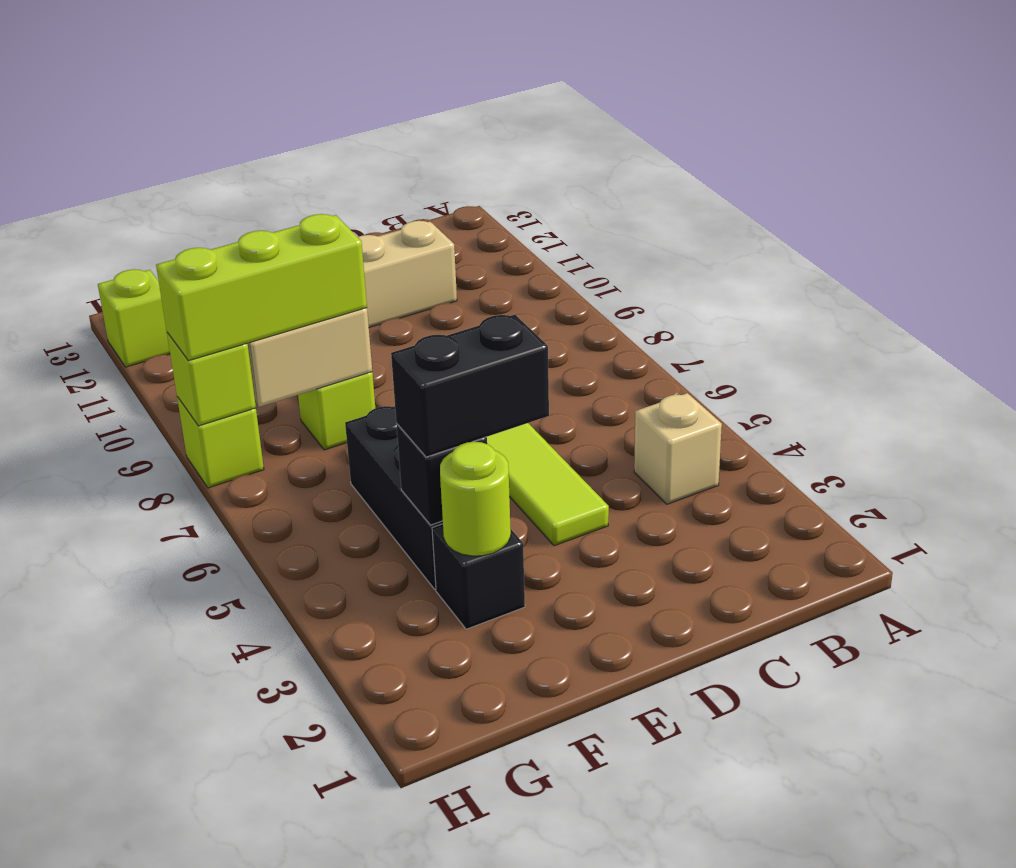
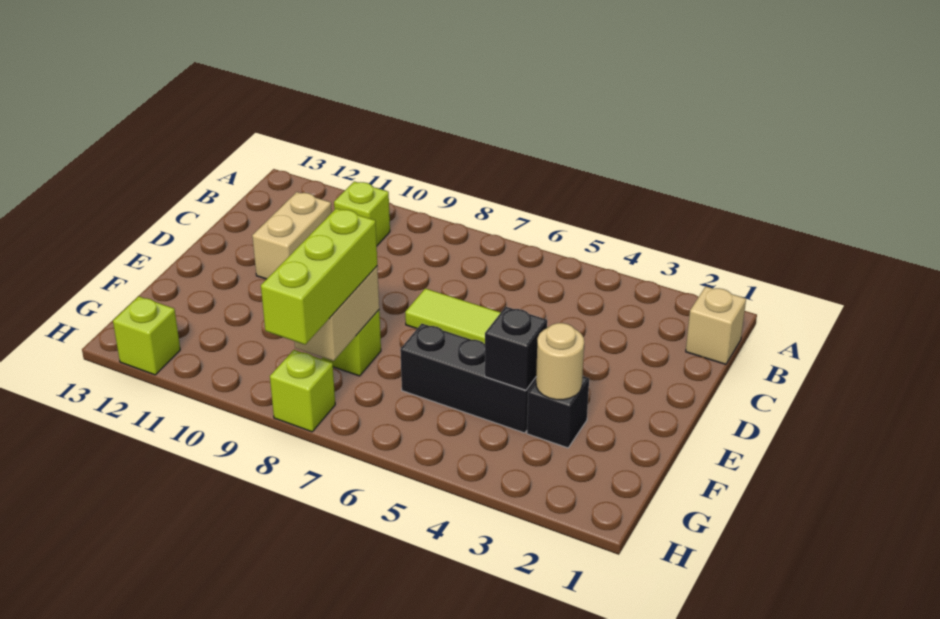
tan brick B4 level 1 -> tan brick B1 level 1
black brick E4:F4 level 3 -> none
lime round brick F3 level 2 -> tan round brick F3 level 2
lime brick H8 level 2 -> lime brick B10 level 1

